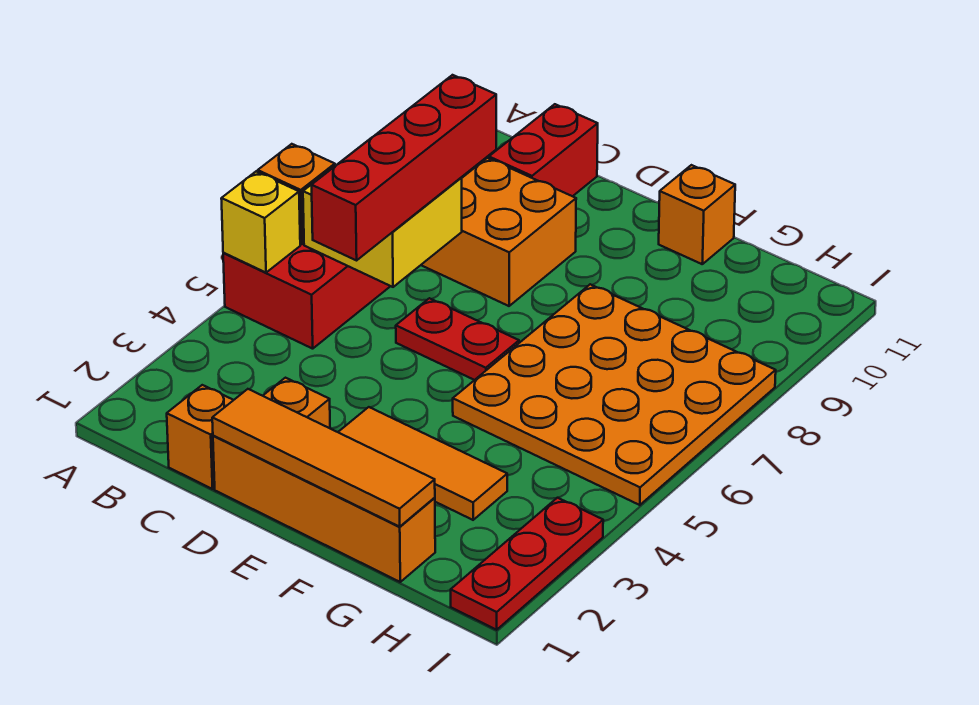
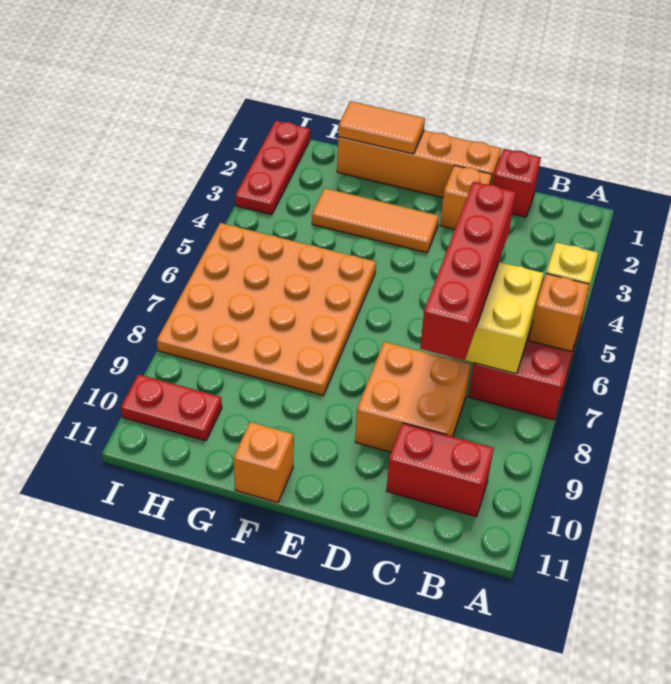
orange brick C1 level 1 -> red brick C1 level 1
red brick C10:C11 level 1 -> red brick B10:C10 level 1
orange tile D1:G1 level 2 -> orange tile F1:G1 level 2
red plate D6:E6 level 1 -> red plate H10:I10 level 1

